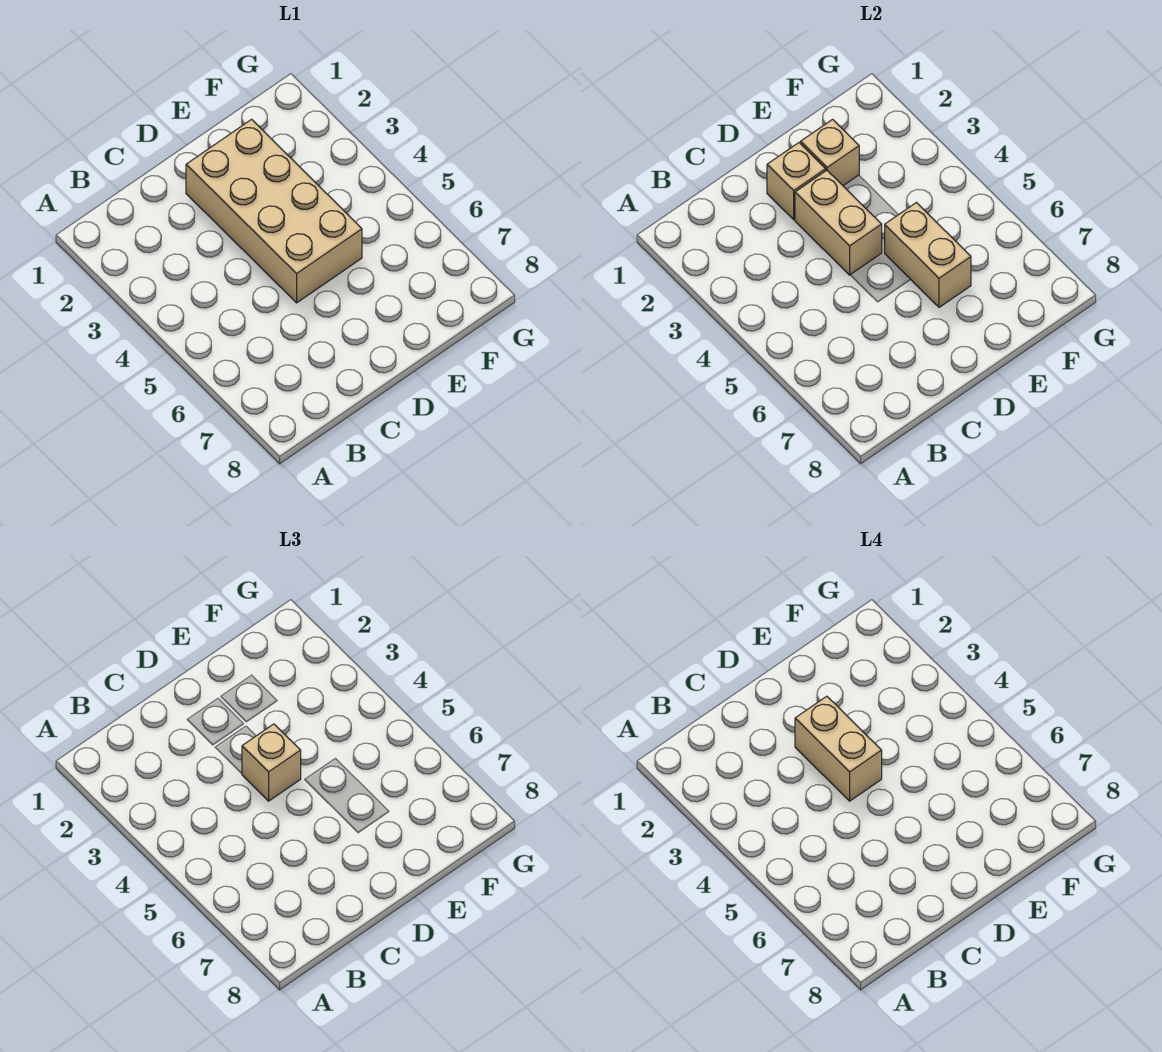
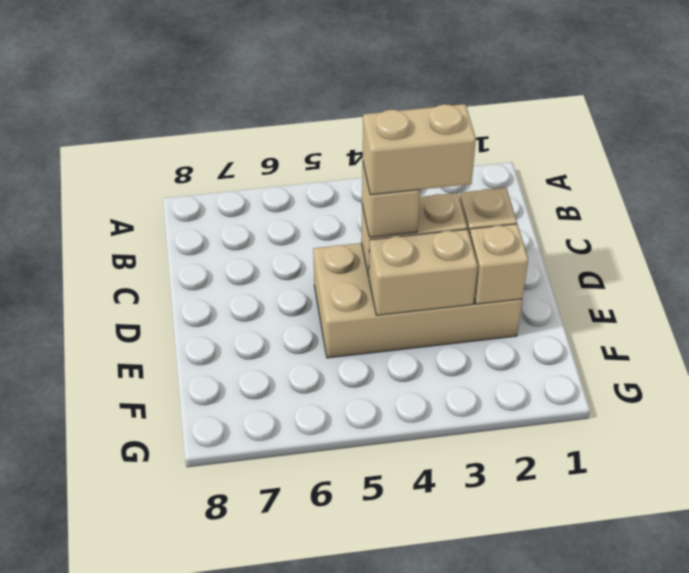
tan brick E5:E6 level 2 -> tan brick E3:E4 level 2

